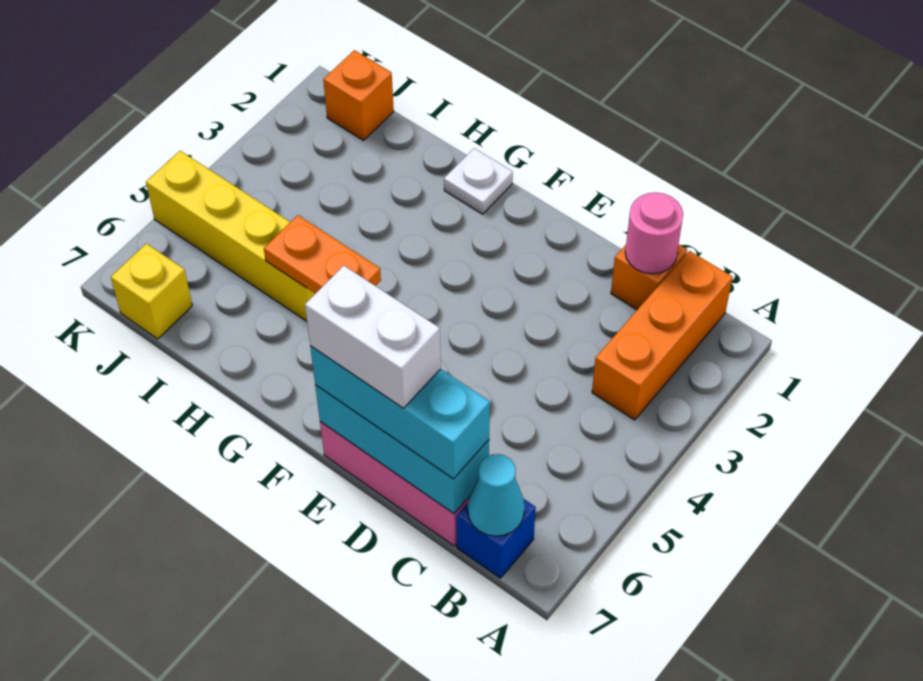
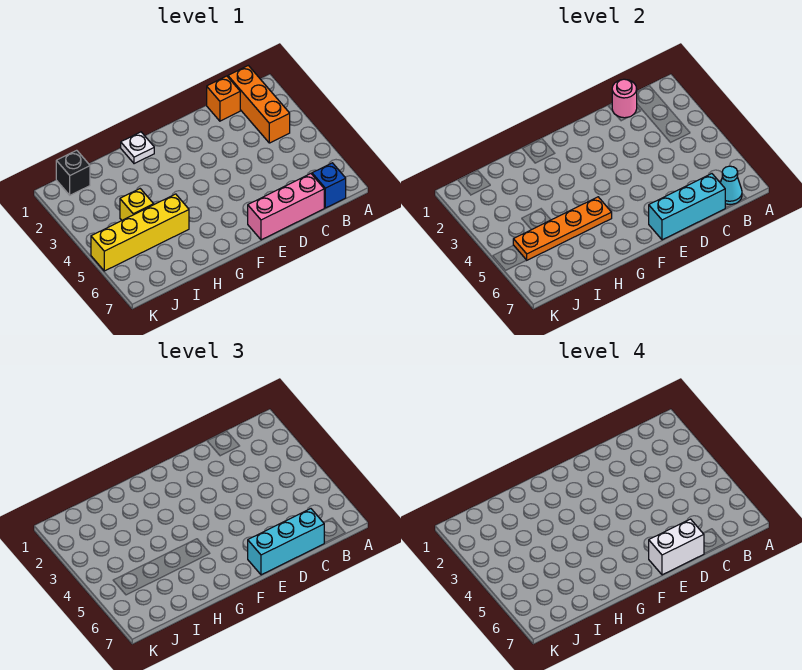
orange plate G5:H5 level 2 -> orange plate G5:J5 level 2
orange brick J1 level 1 -> black brick J1 level 1
yellow brick J7 level 1 -> yellow brick I4 level 1

